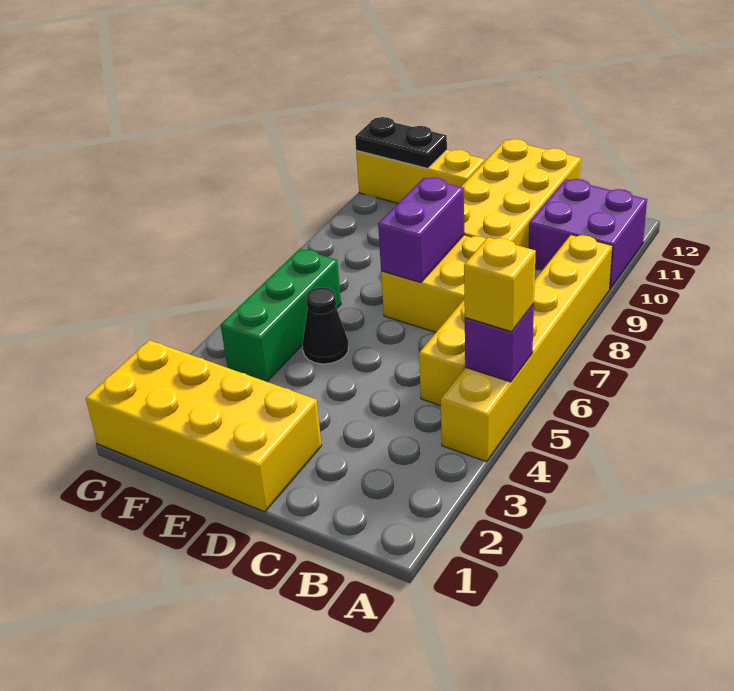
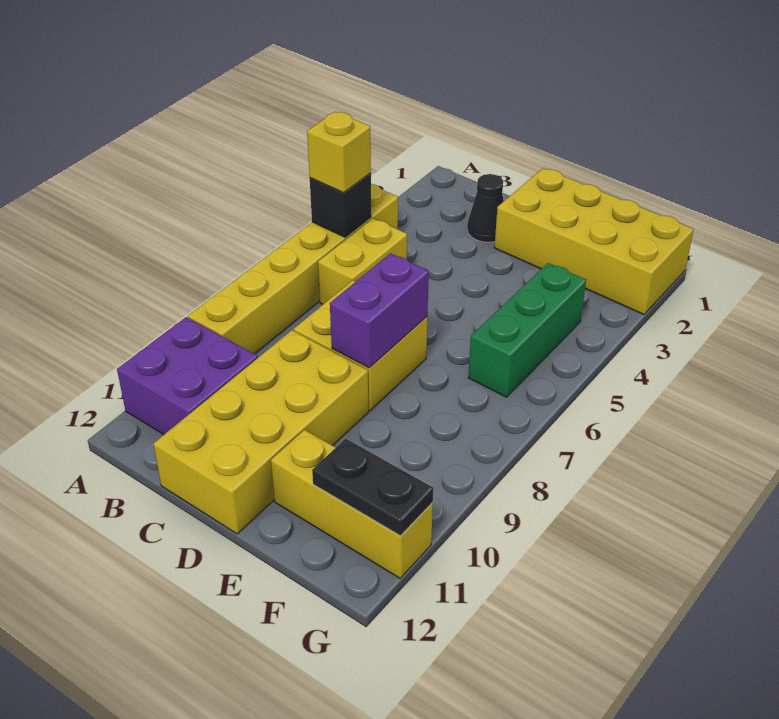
purple brick A5 level 2 -> black brick A5 level 2
black cone E5 level 1 -> black cone C2 level 1

